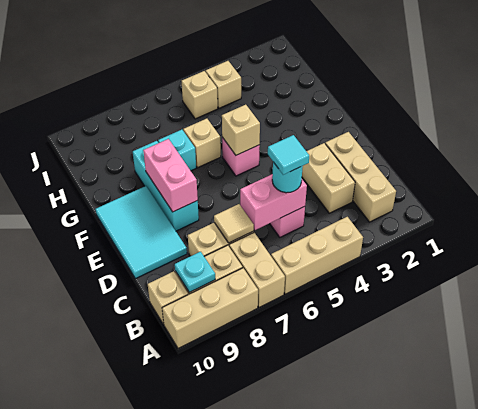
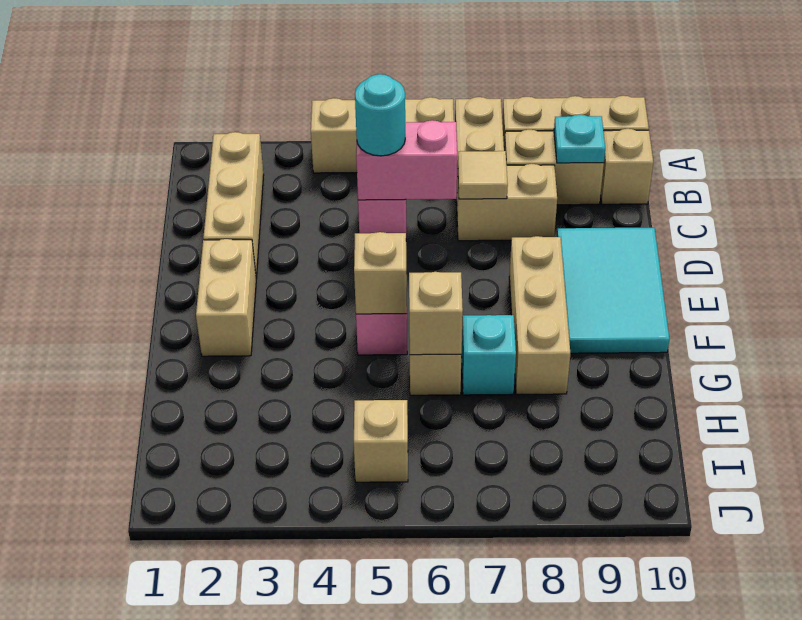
tan brick C3:D3 level 1 -> tan brick E2:F2 level 1
cyan tile C5 level 4 -> none
cyan brick E8:G8 level 1 -> tan brick E8:G8 level 1
pink brick E8:F8 level 2 -> none
tan brick I4 level 1 -> tan brick G6 level 2

